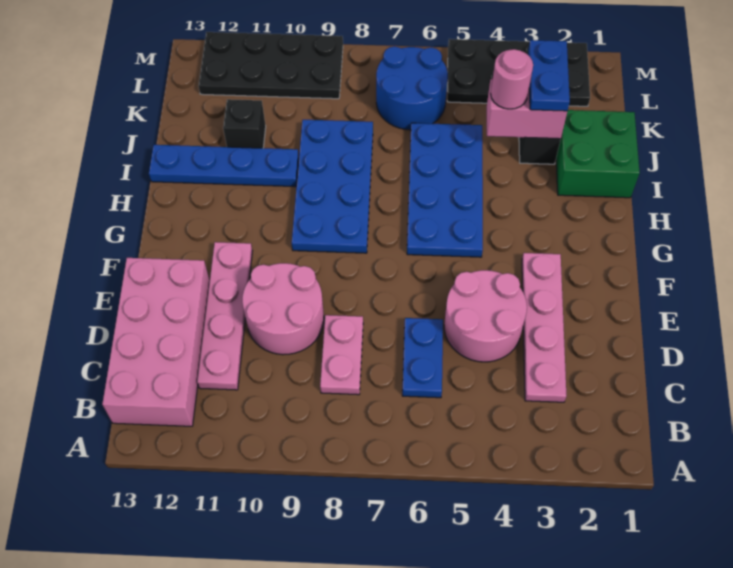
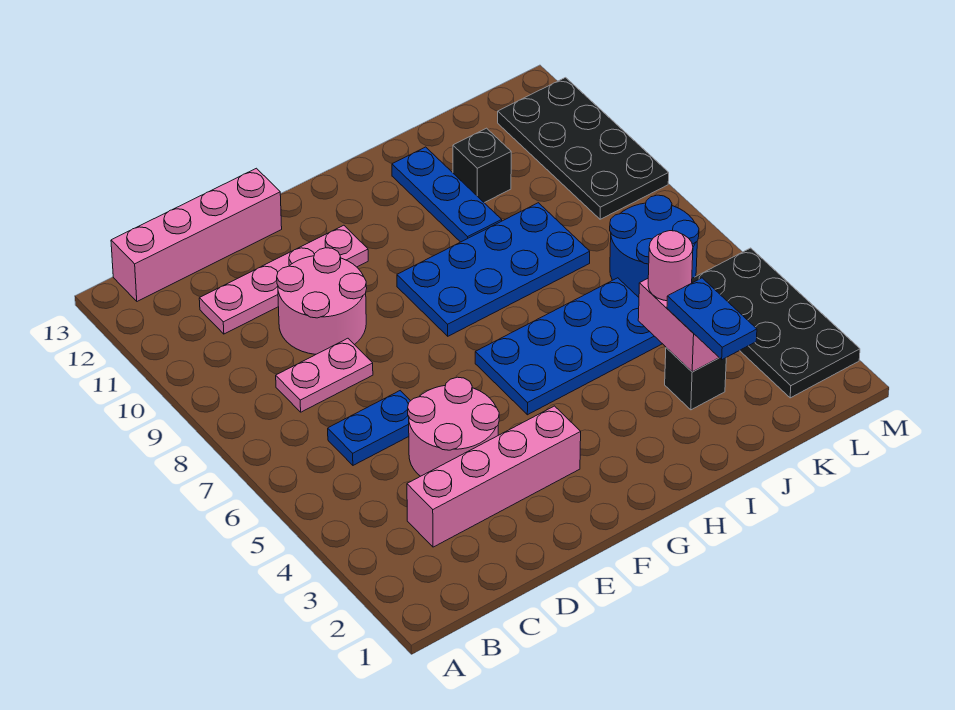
pink brick B12:E13 level 1 -> pink brick B13:E13 level 1
pink plate C3:F3 level 1 -> pink brick C3:F3 level 1
green brick I1:J2 level 1 -> none
blue plate I10:I13 level 1 -> blue plate I10:I12 level 1
blue plate J3:K3 level 3 -> blue plate J2:J3 level 3

